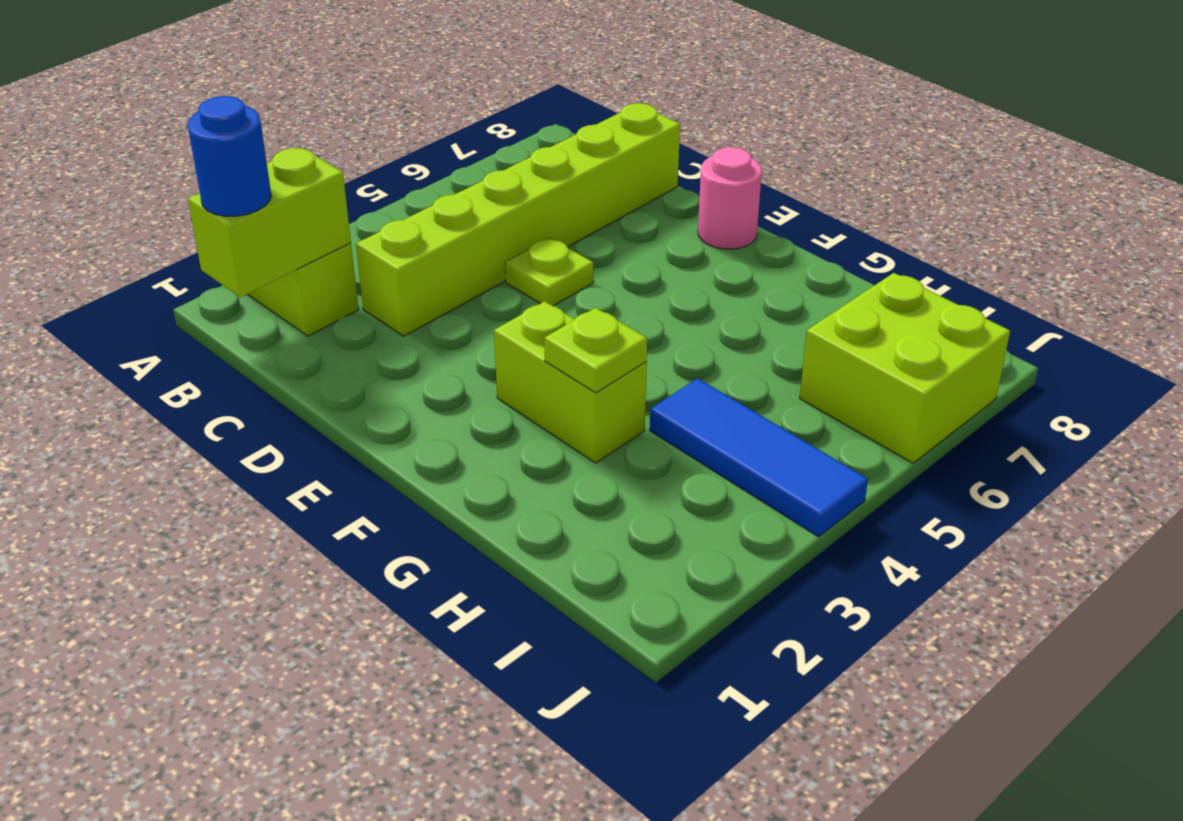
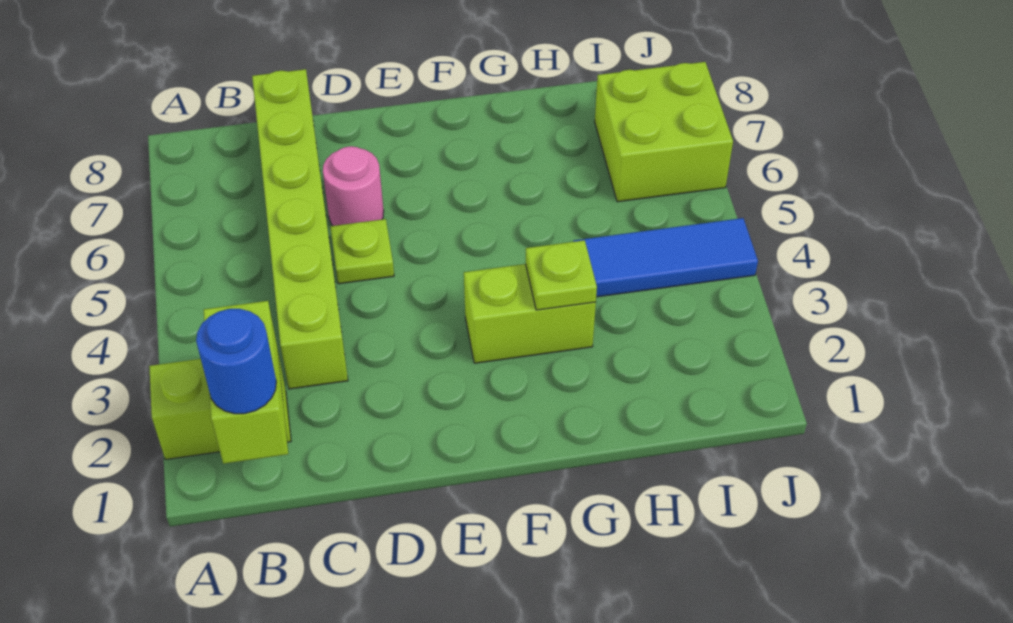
pink round brick E8 level 1 -> pink round brick D6 level 1

